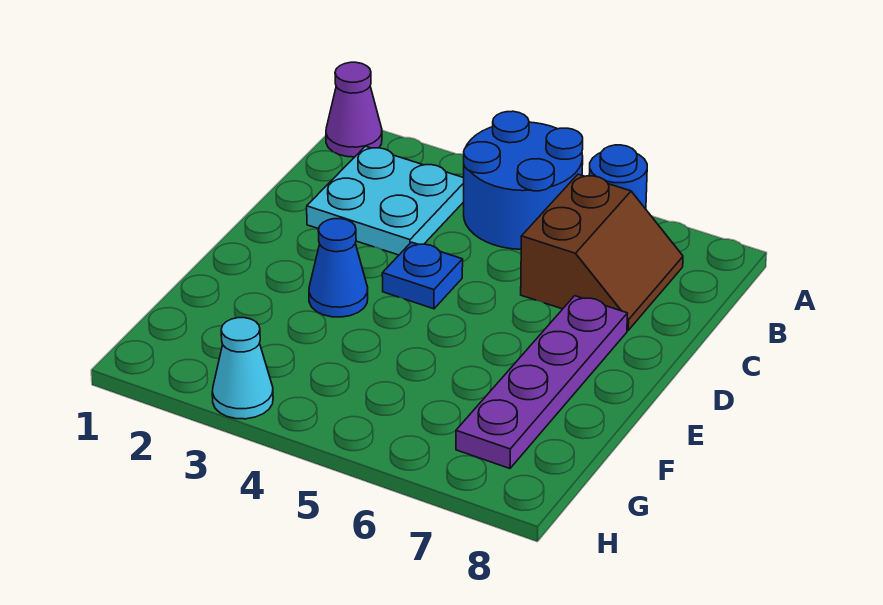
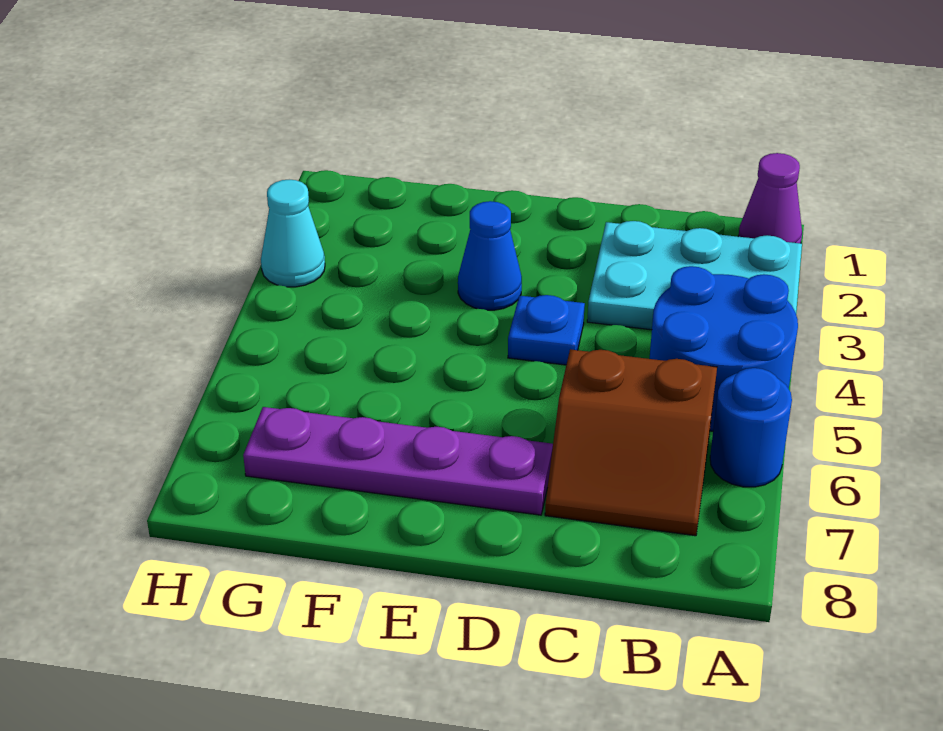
cyan plate B2:C3 level 1 -> cyan plate A2:C3 level 1

